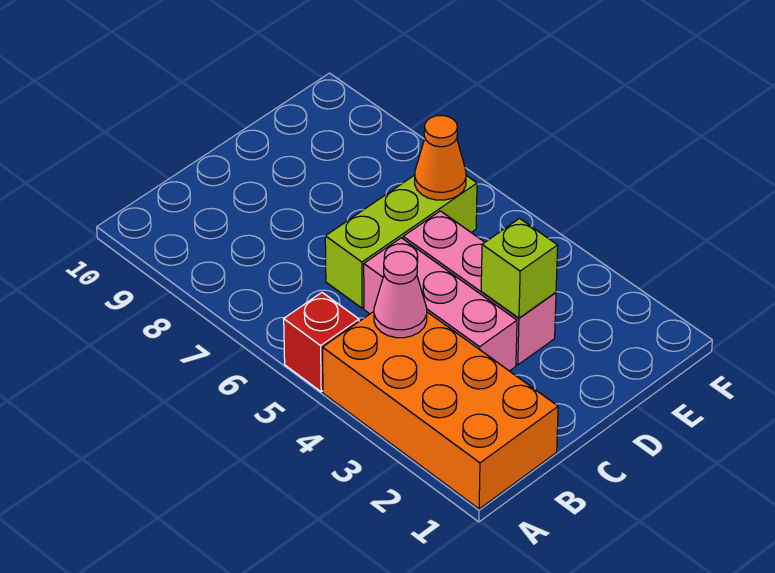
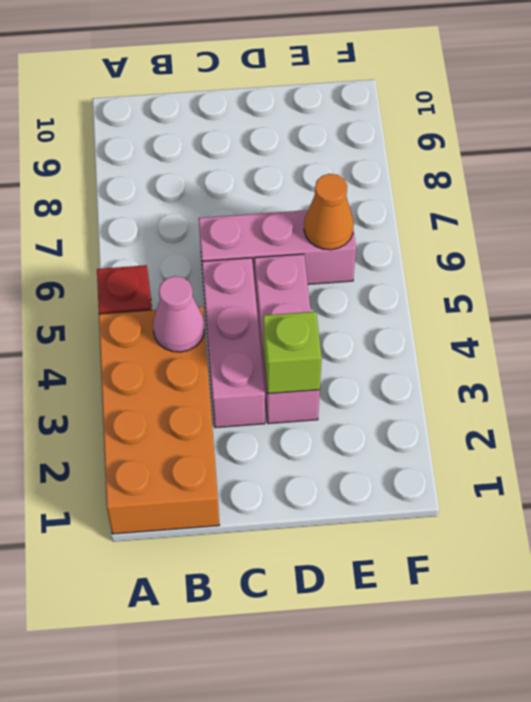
lime brick C6:E6 level 1 -> pink brick C6:E6 level 1

